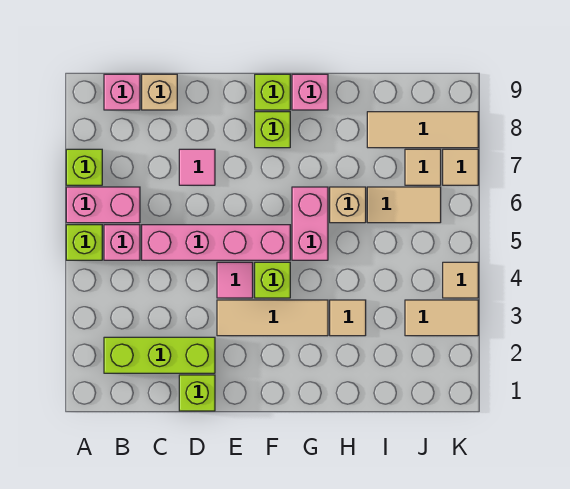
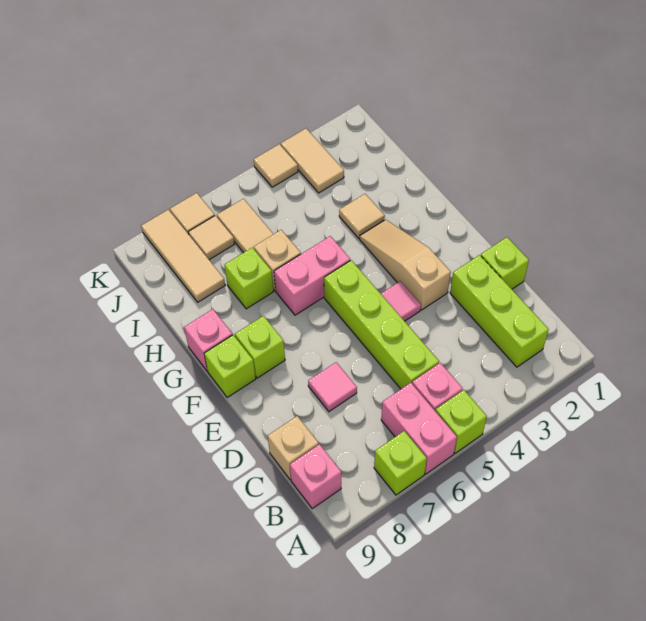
pink brick C5:F5 level 1 -> lime brick C5:F5 level 1
tan tile E3:G3 level 1 -> tan slope E3:G3 level 1 top E
lime brick F4 level 1 -> lime brick H7 level 1

